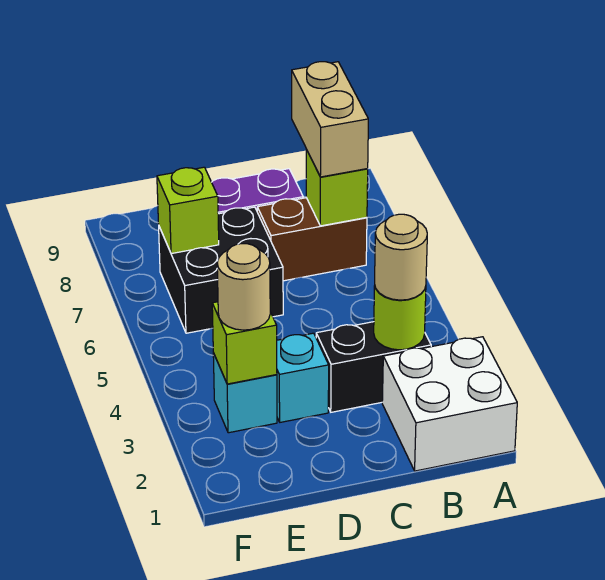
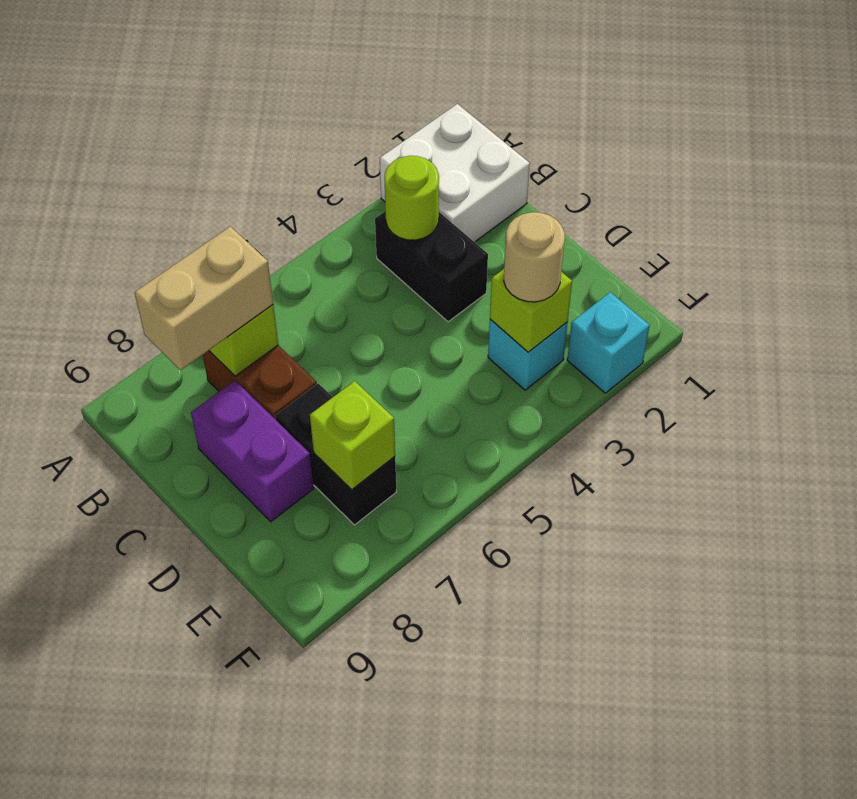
tan round brick B3 level 3 -> none
cyan brick D3 level 1 -> cyan brick F2 level 1
black brick D6:E7 level 1 -> black brick D7:E7 level 1

